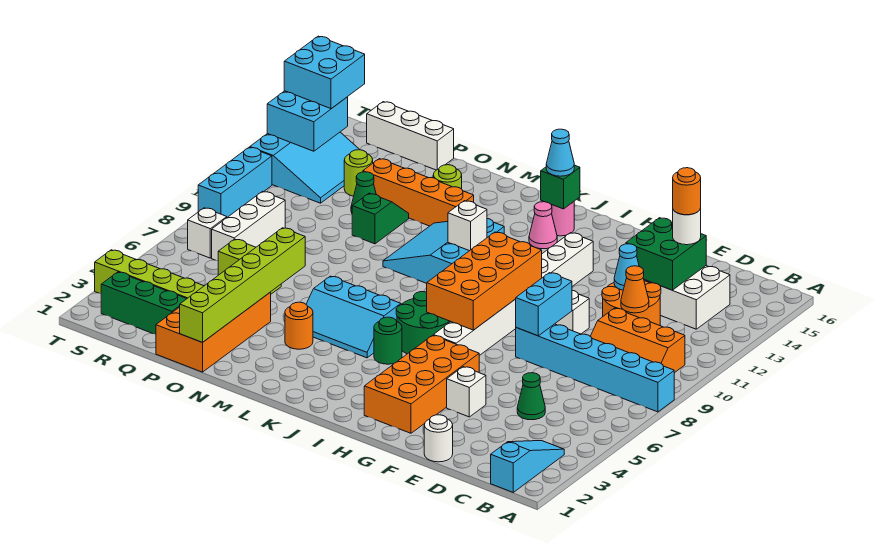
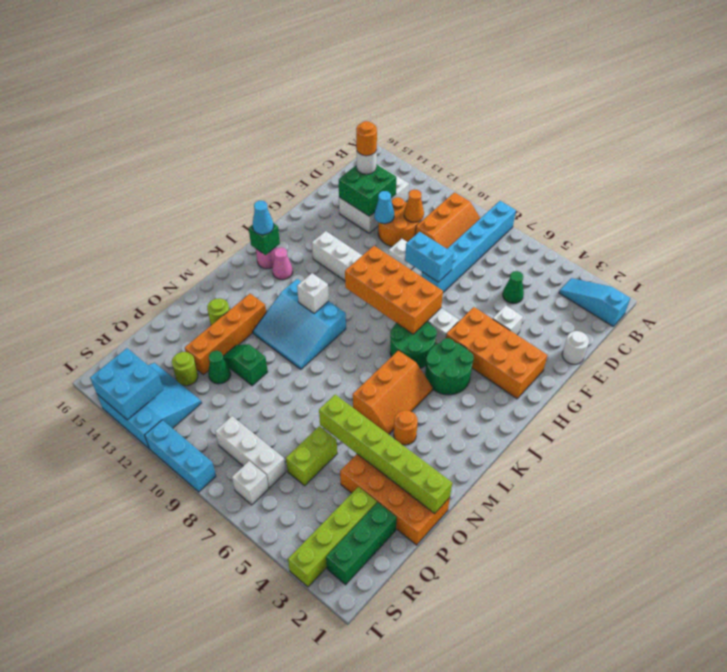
green round brick J5 level 1 -> green round brick I4:J5 level 1
cyan slope K5:M6 level 1 top 6 -> orange slope K5:M6 level 1 top 6
white brick P16:R16 level 1 -> none
cyan brick S14:T15 level 3 -> none

